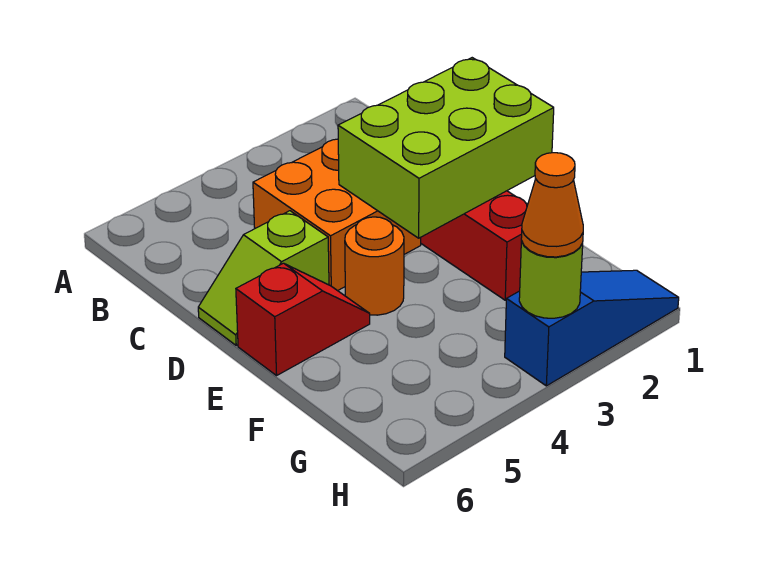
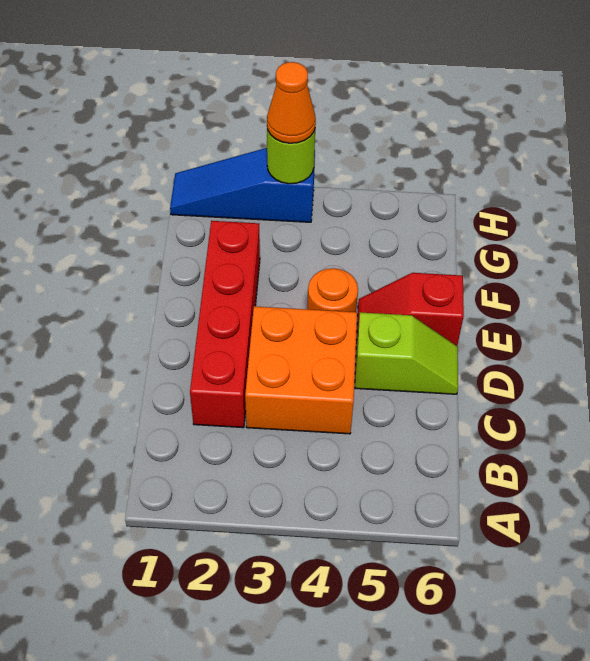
lime brick D1:E3 level 2 -> none

